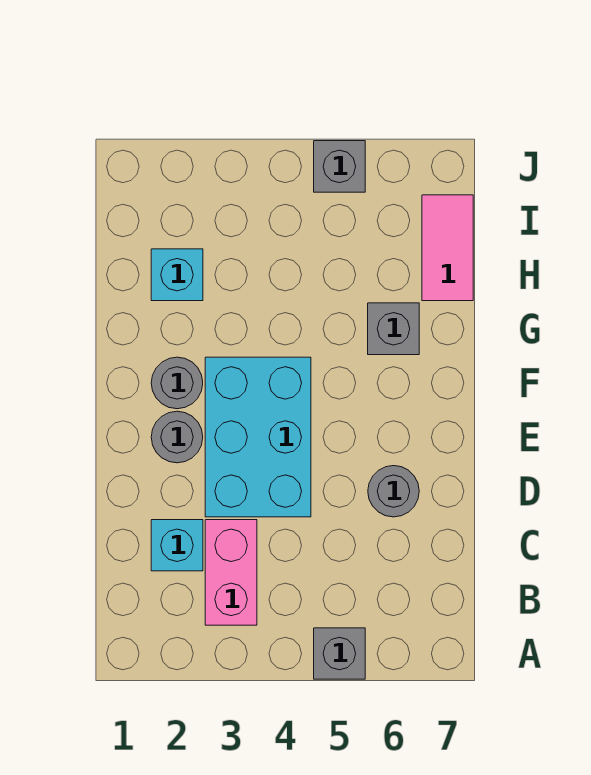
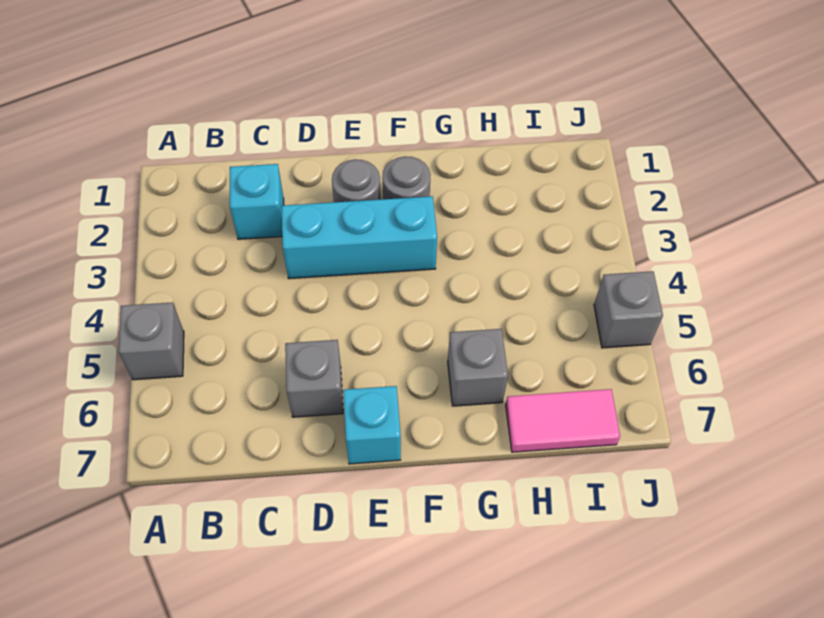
pink brick B3:C3 level 1 -> none
cyan brick D3:F4 level 1 -> cyan brick D3:F3 level 1
grey round brick D6 level 1 -> grey brick D6 level 1
cyan brick H2 level 1 -> cyan brick E7 level 1

